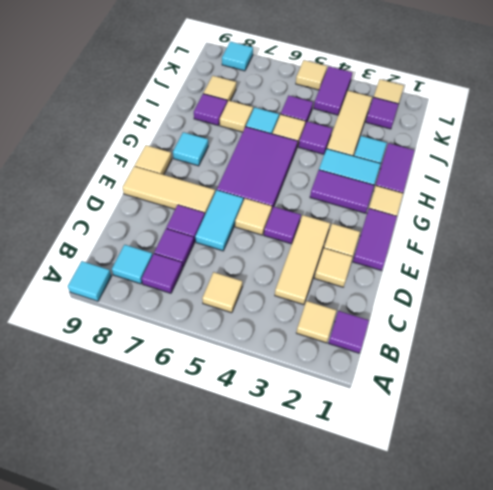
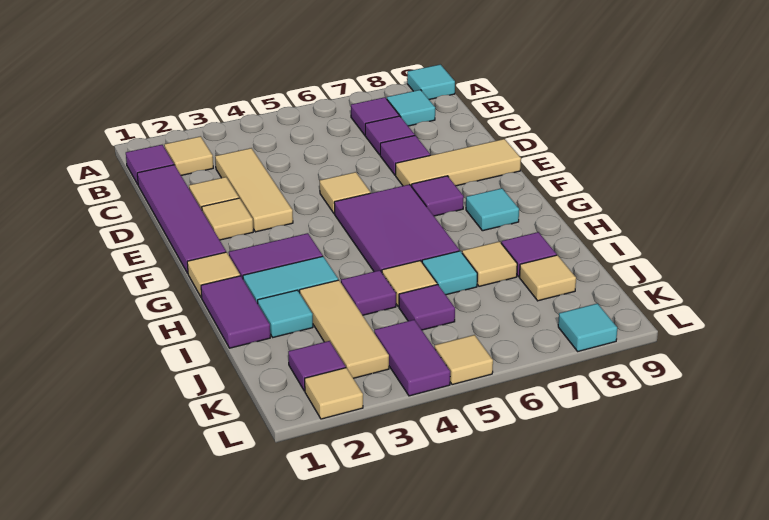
tan tile B5 level 1 -> none
cyan tile D6:E6 level 1 -> none
purple tile E1:F1 level 1 -> purple tile C1:F1 level 1
purple tile E4 level 1 -> purple tile F7 level 1
tan tile F9 level 1 -> none

